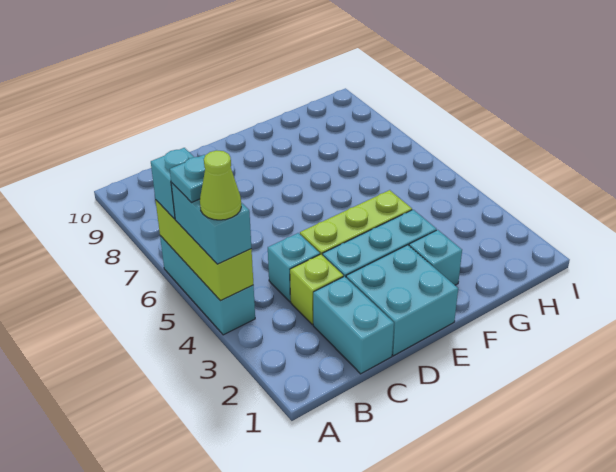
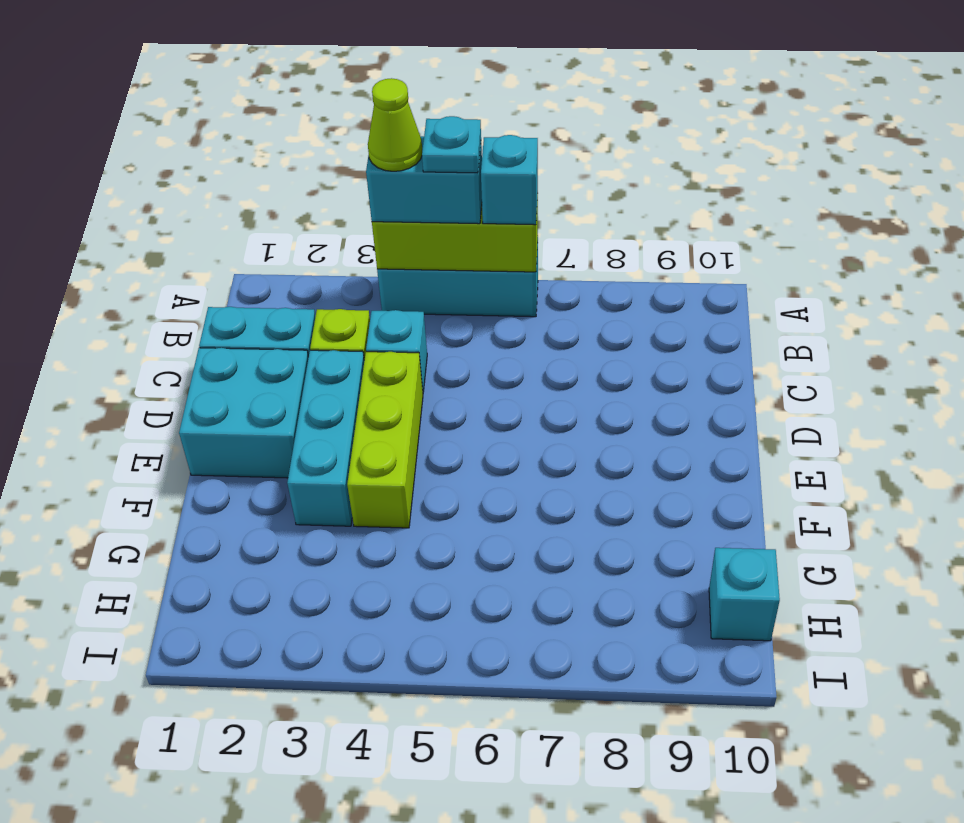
cyan brick F2 level 1 -> cyan brick H10 level 1

